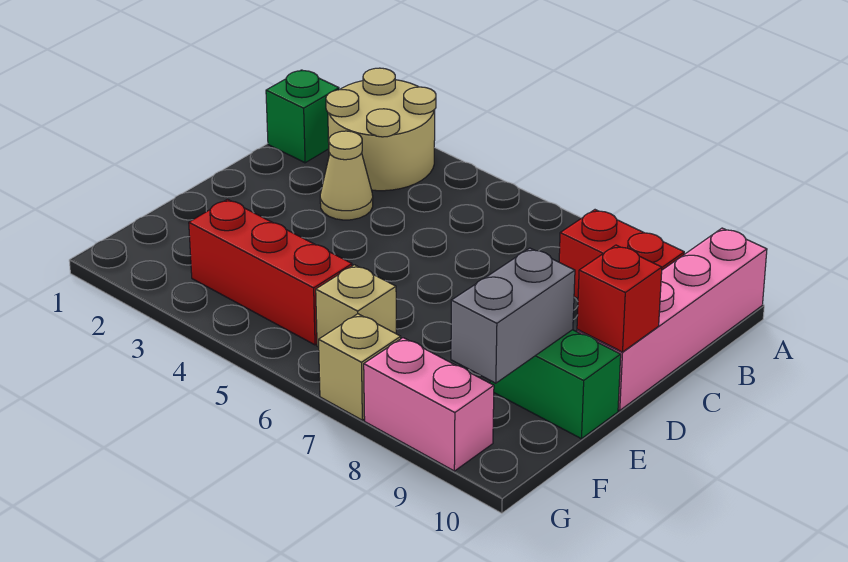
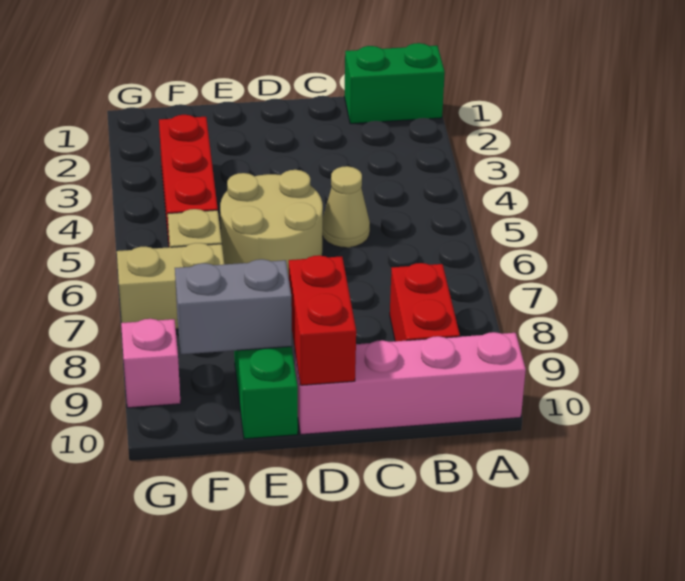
tan round brick A2:B3 level 1 -> tan round brick D5:E6 level 1
green brick B1 level 1 -> green brick A1:B1 level 1
tan cone C3 level 1 -> tan cone C5 level 1
red brick D10 level 2 -> red brick D9:D10 level 2
tan brick G7 level 1 -> tan brick F7:G7 level 1
pink brick G8:G9 level 1 -> pink brick G9 level 1

